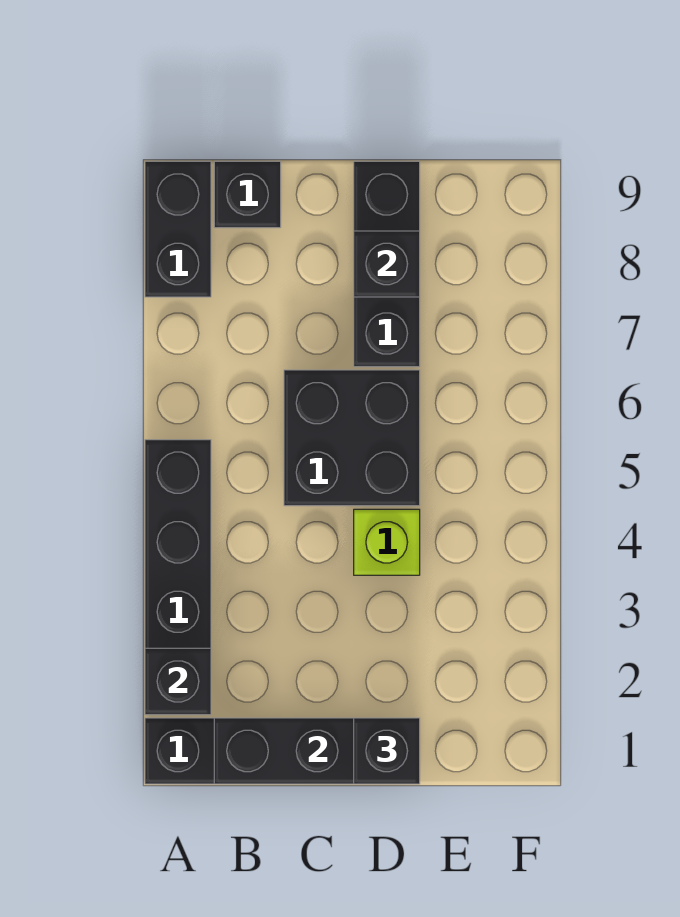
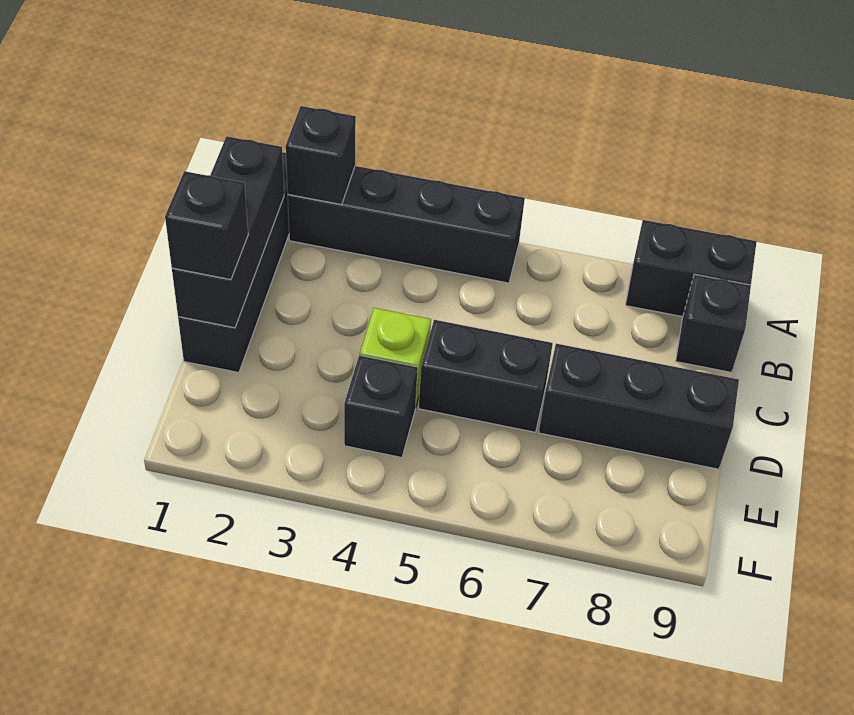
black brick C5:D6 level 1 -> black brick D5:D6 level 1
black brick D8 level 2 -> black brick E4 level 1

